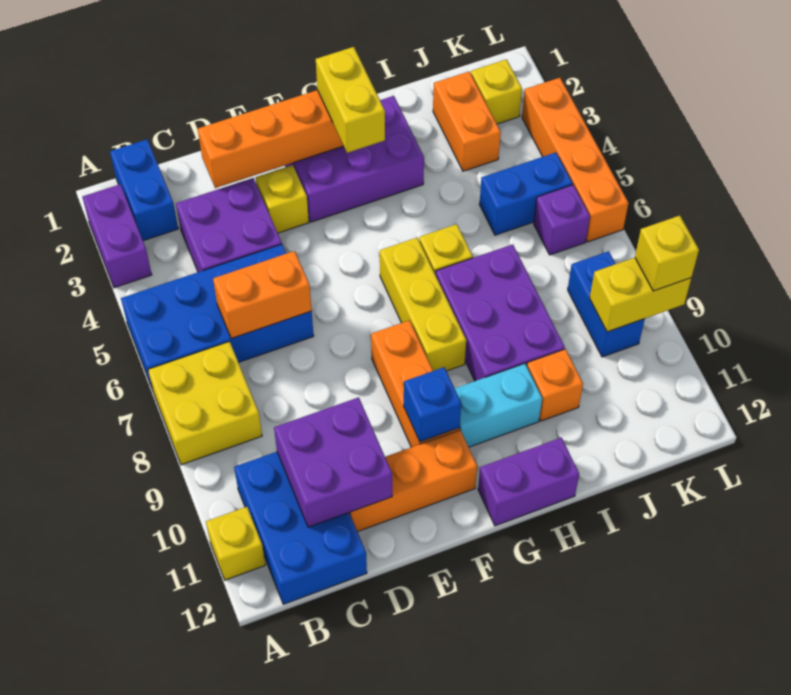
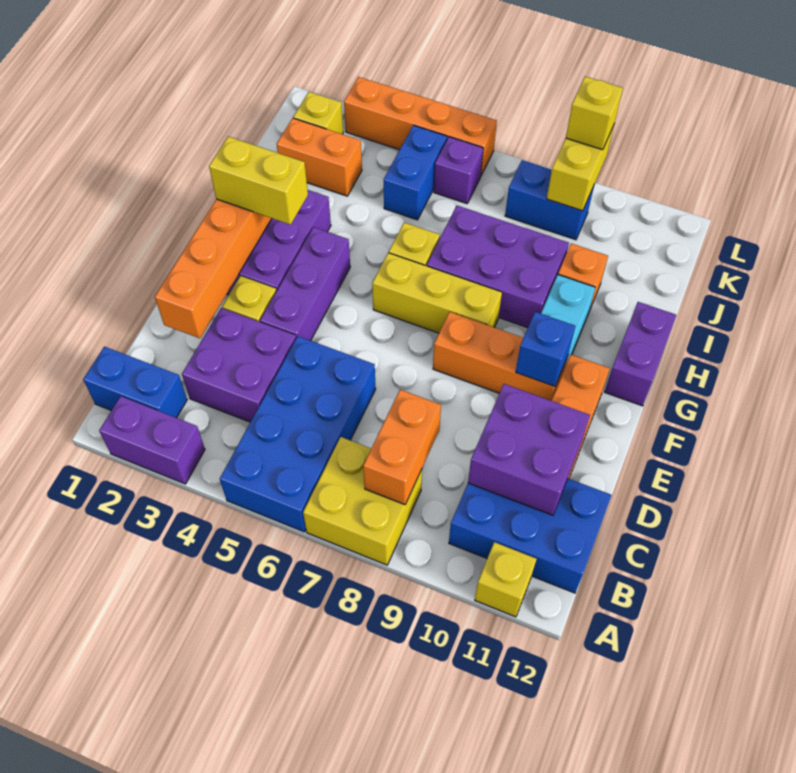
orange brick C6:D6 level 2 -> orange brick B8:C8 level 2
none -> purple brick E4:G4 level 1

